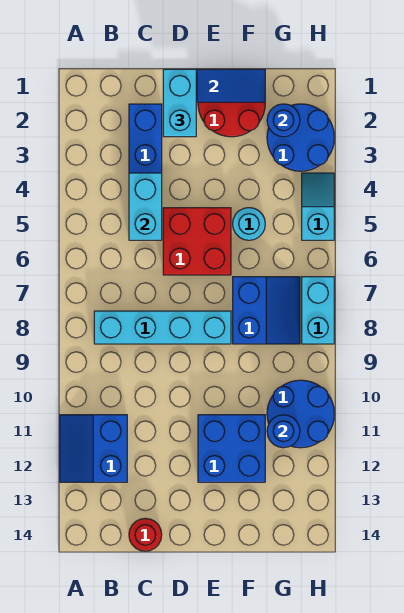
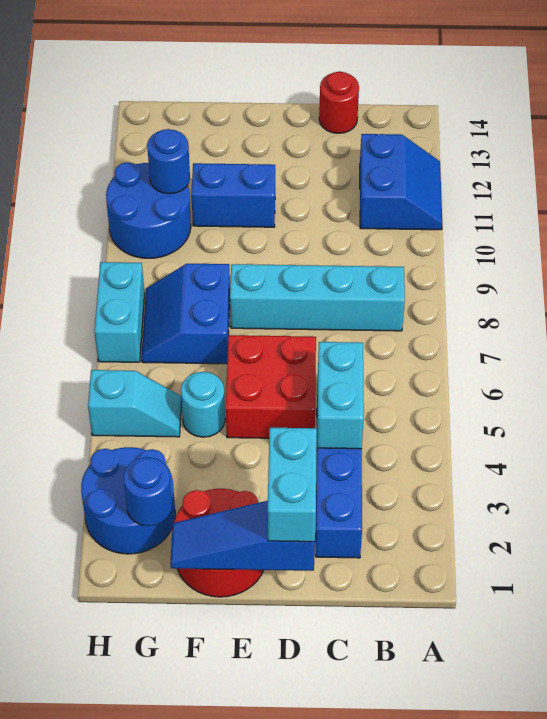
blue brick E11:F12 level 1 -> blue brick E11:F11 level 1
cyan slope H4:H5 level 1 top 5 -> cyan slope G5:H5 level 1 top H

